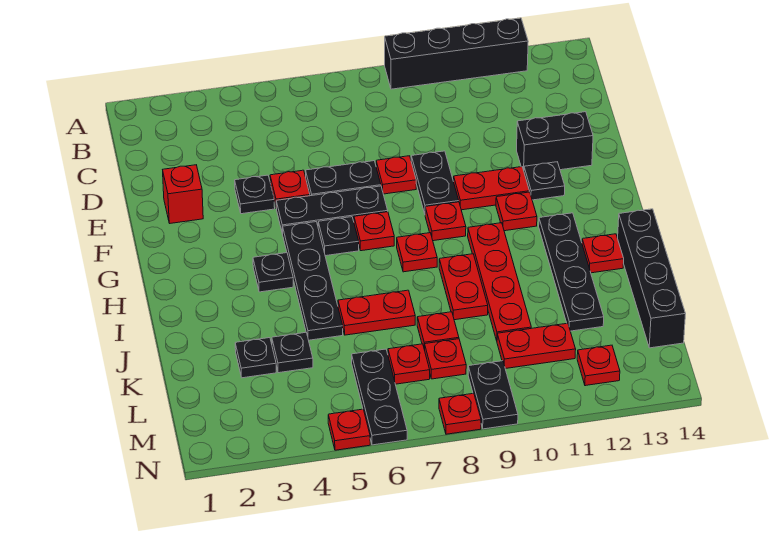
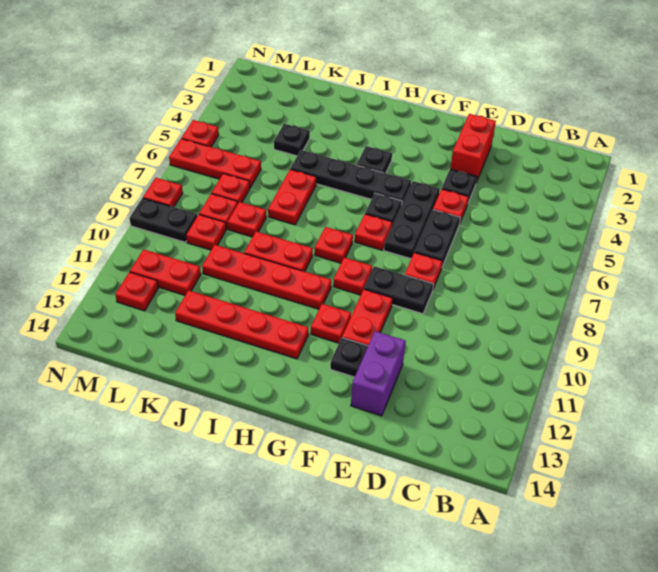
black brick A9:A12 level 1 -> none
red brick E2 level 1 -> red brick E2:E3 level 1
black brick E12:E13 level 1 -> purple brick E12:E13 level 1
black plate H12:K12 level 1 -> red plate H12:K12 level 1
red plate I13 level 1 -> red plate L9 level 1
black brick I14:L14 level 1 -> none
black plate K3 level 1 -> none
black plate L6:N6 level 1 -> red plate L6:N6 level 1
red plate L10:L11 level 1 -> red plate L11:M11 level 1

